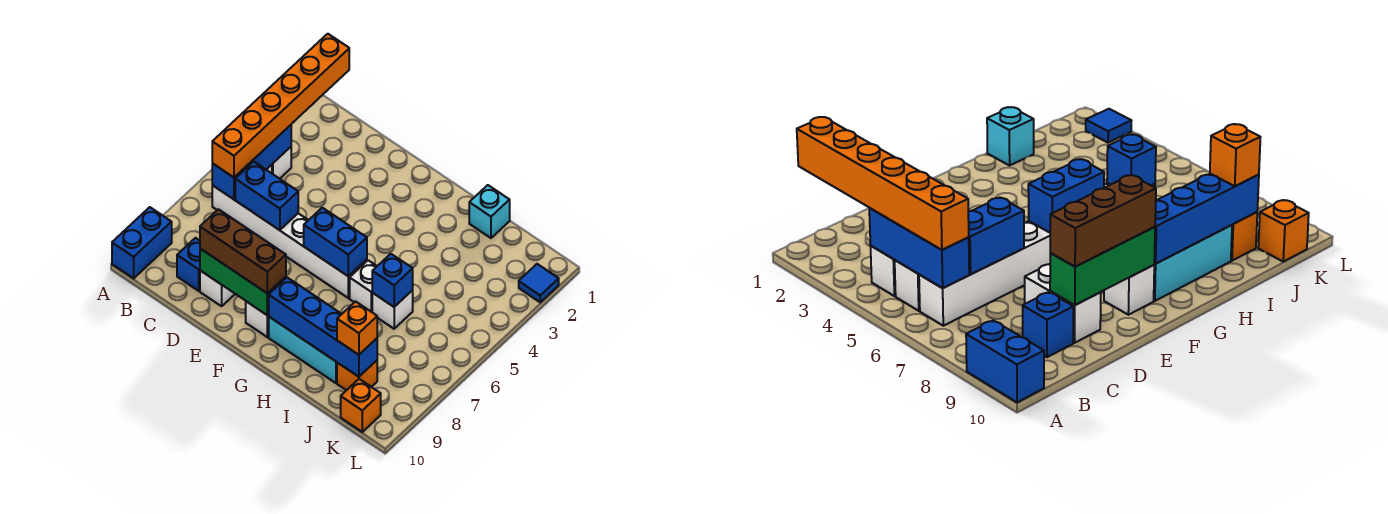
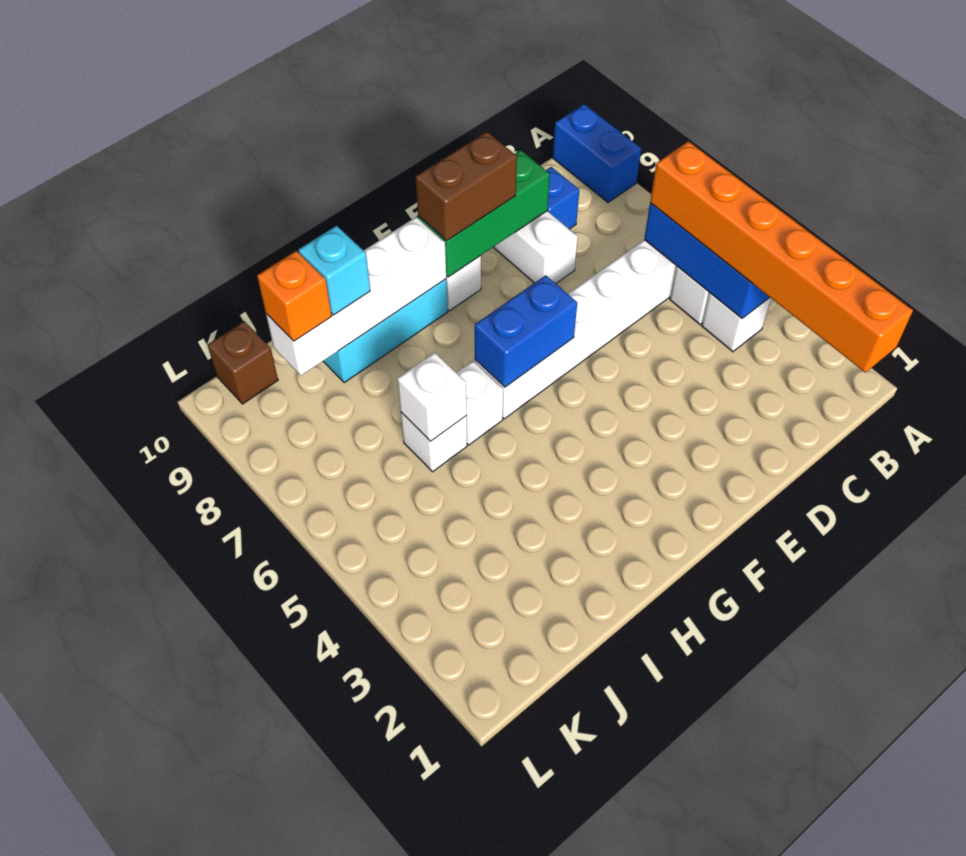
blue brick C6:D6 level 2 -> none
brown brick D9:F9 level 3 -> brown brick E9:F9 level 3
blue brick G9:J9 level 2 -> white brick G9:J9 level 2
cyan brick I1 level 1 -> cyan brick I9 level 3
blue brick I6 level 2 -> white brick I6 level 2
orange brick J9 level 1 -> none
orange brick K10 level 1 -> brown brick K10 level 1
blue tile L2 level 1 -> none

